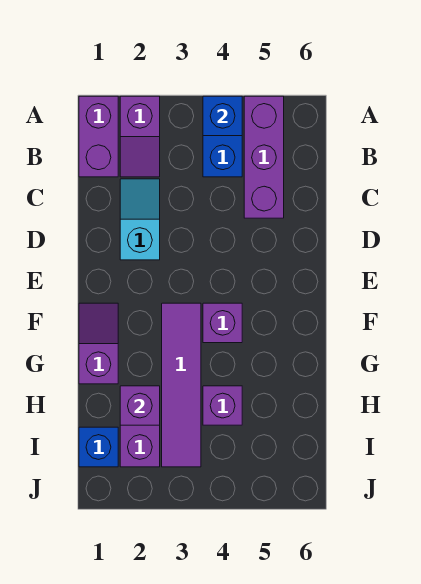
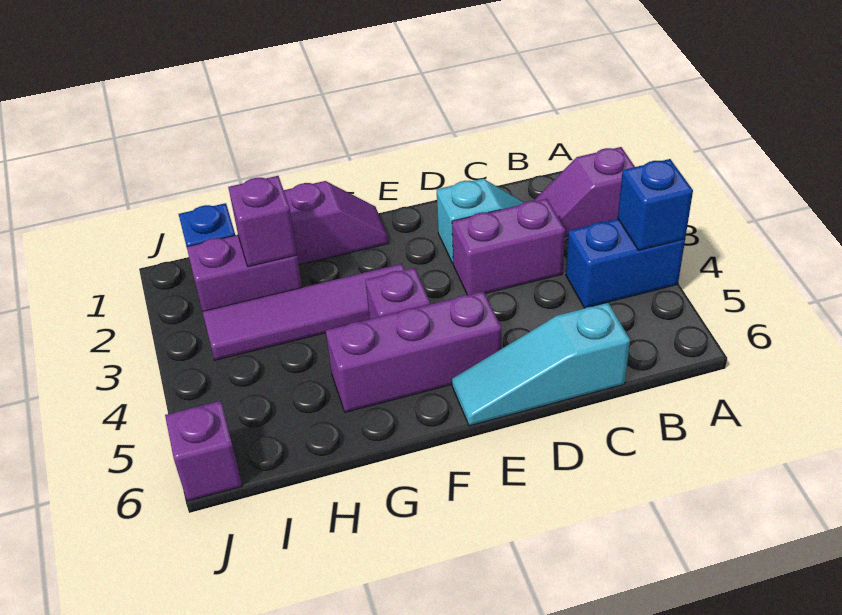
purple brick A1:B1 level 1 -> purple brick C3:D3 level 1
purple brick A5:C5 level 1 -> purple brick E5:G5 level 1
none -> cyan slope C6:E6 level 1 top C
purple brick H4 level 1 -> purple brick J6 level 1

